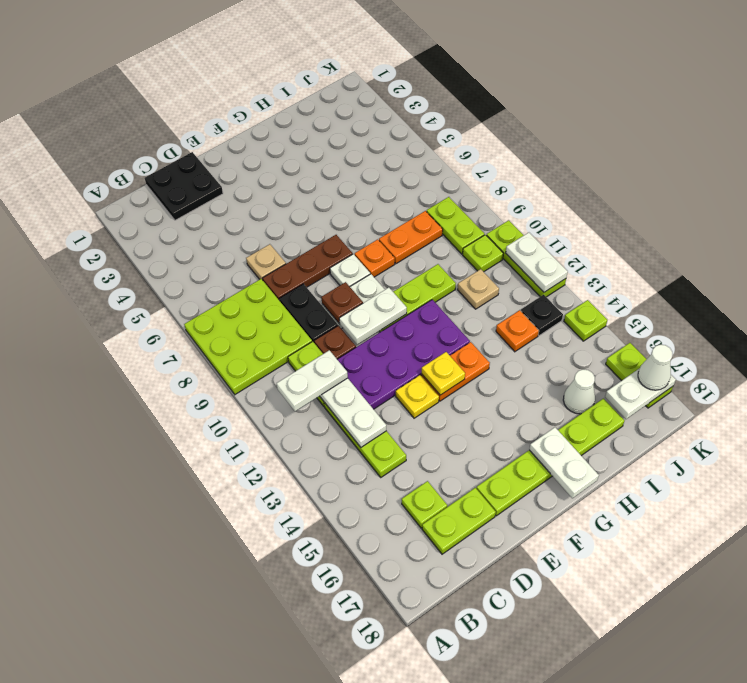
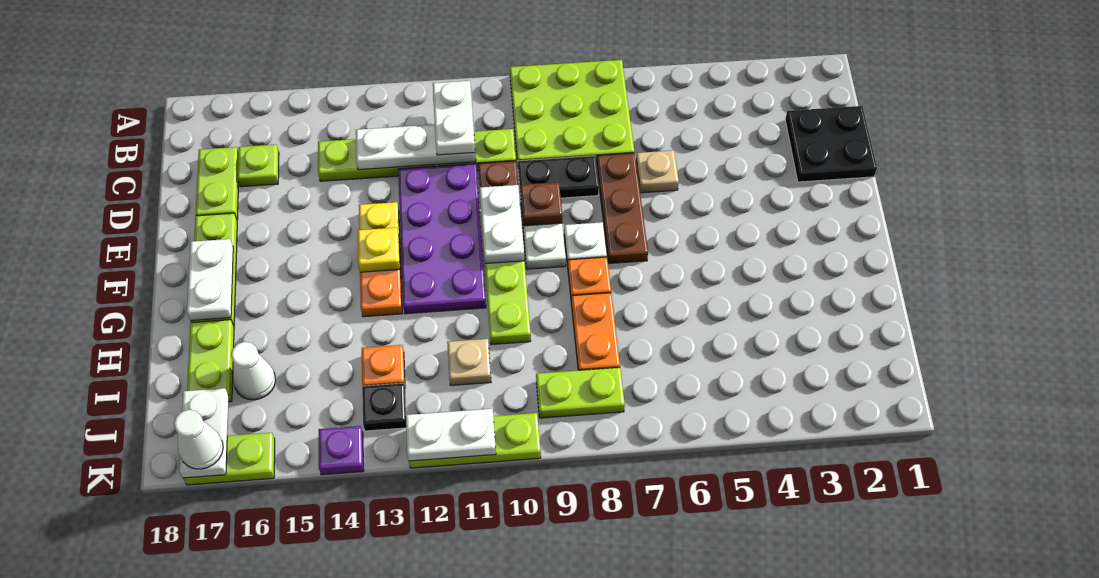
white plate G17:G18 level 2 -> white plate F17:G17 level 2
lime plate J10 level 1 -> none
lime plate K14 level 1 -> purple plate K14 level 1

